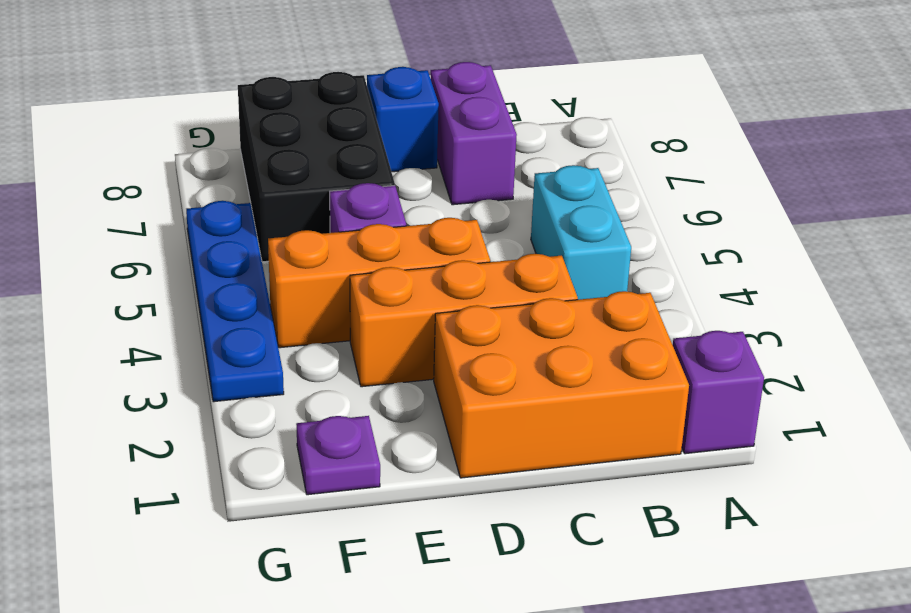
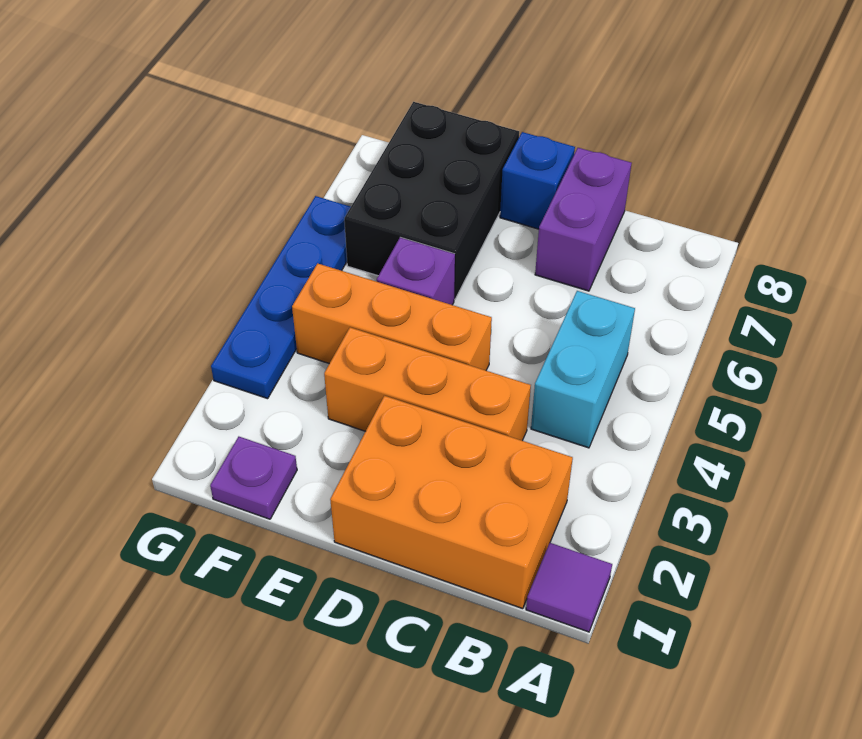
purple brick A1 level 1 -> purple tile A1 level 1

